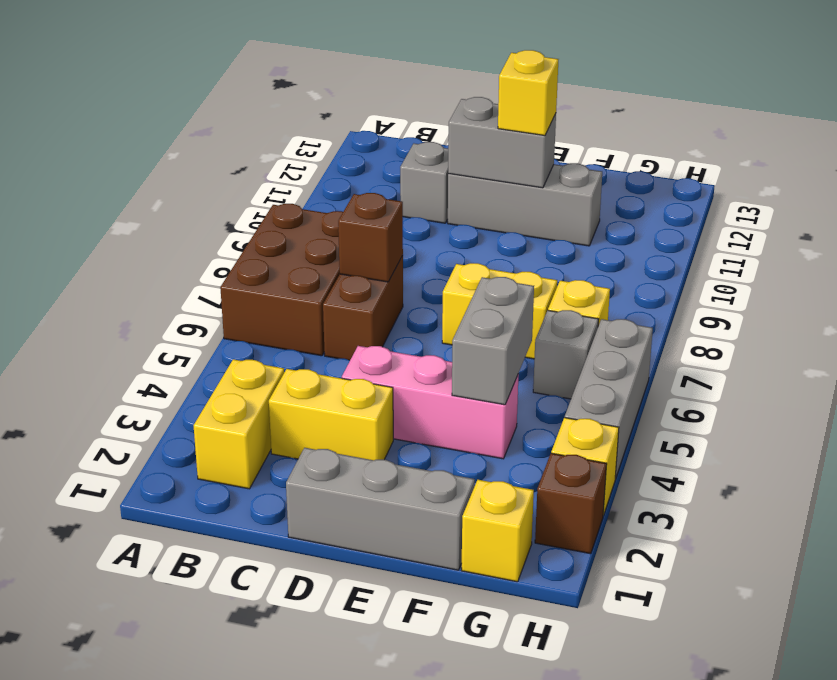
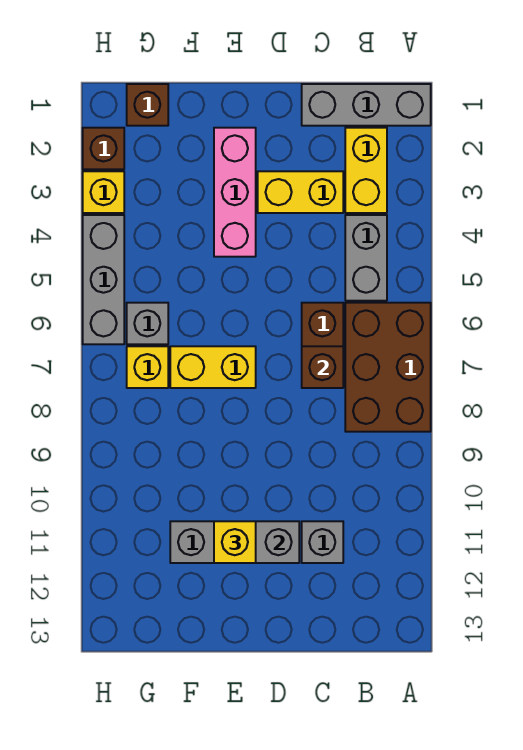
grey brick D1:F1 level 1 -> grey brick A1:C1 level 1
pink brick D4:F4 level 1 -> pink brick E2:E4 level 1
grey brick F4:F5 level 2 -> grey brick B4:B5 level 1
yellow brick G1 level 1 -> brown brick G1 level 1

